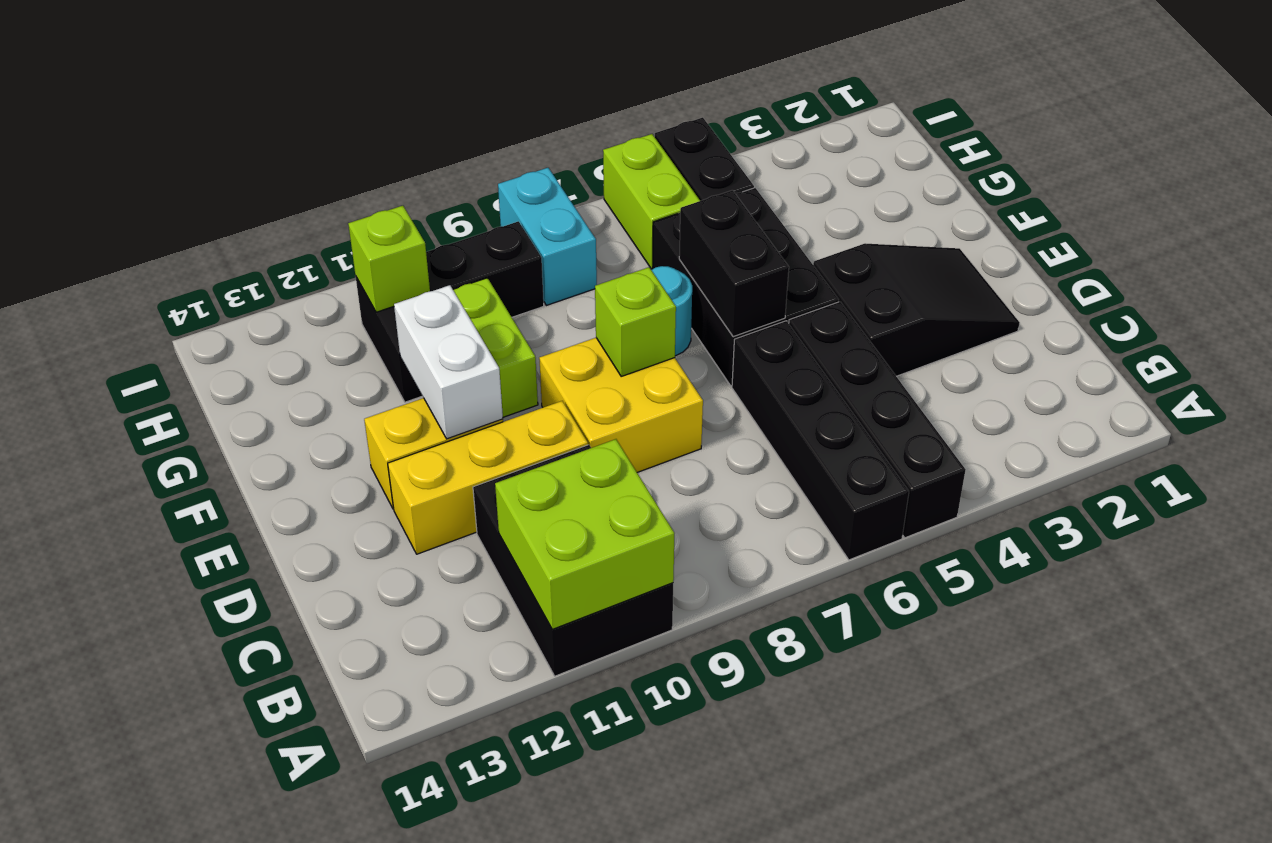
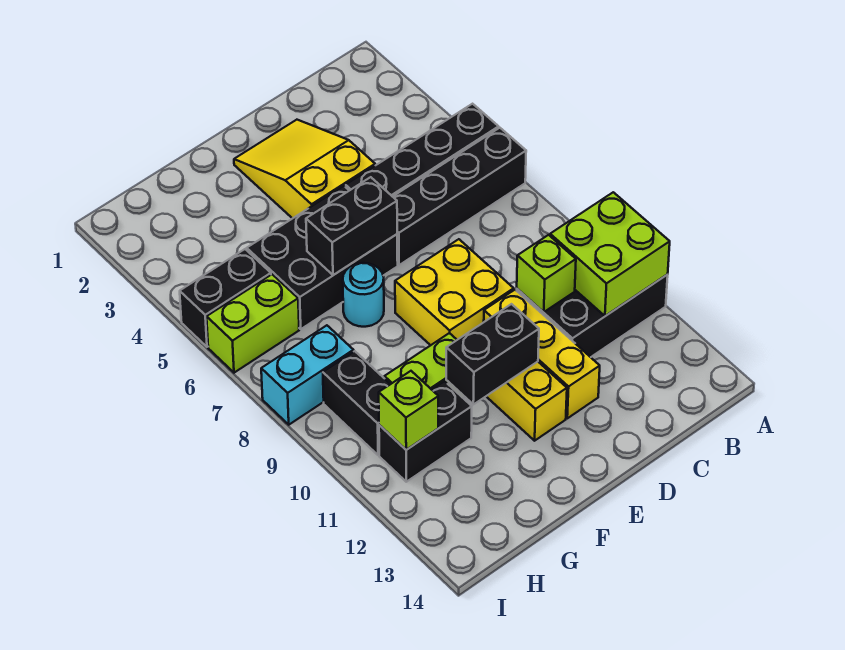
black slope D2:E4 level 1 top 4 -> yellow slope D2:E4 level 1 top 4
lime brick E8 level 2 -> lime brick C10 level 2
white brick E11:F11 level 2 -> black brick E11:F11 level 2

